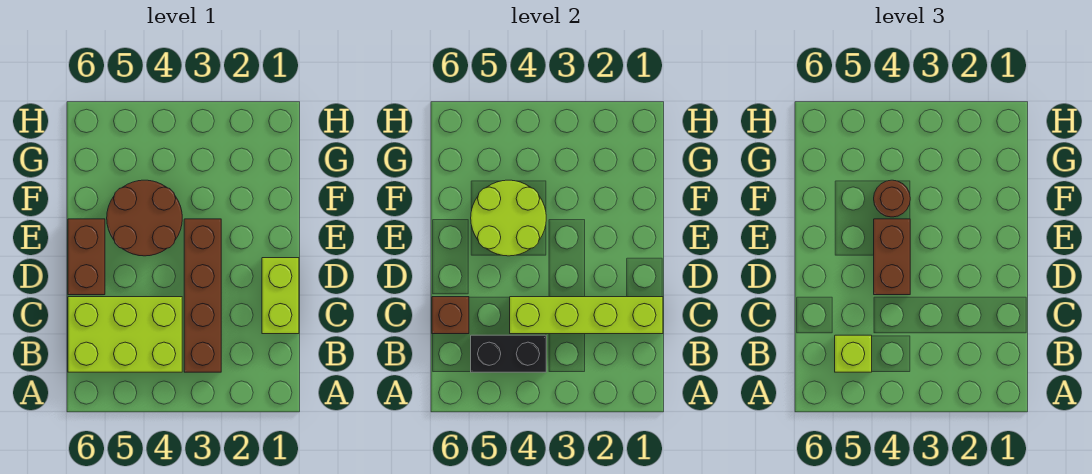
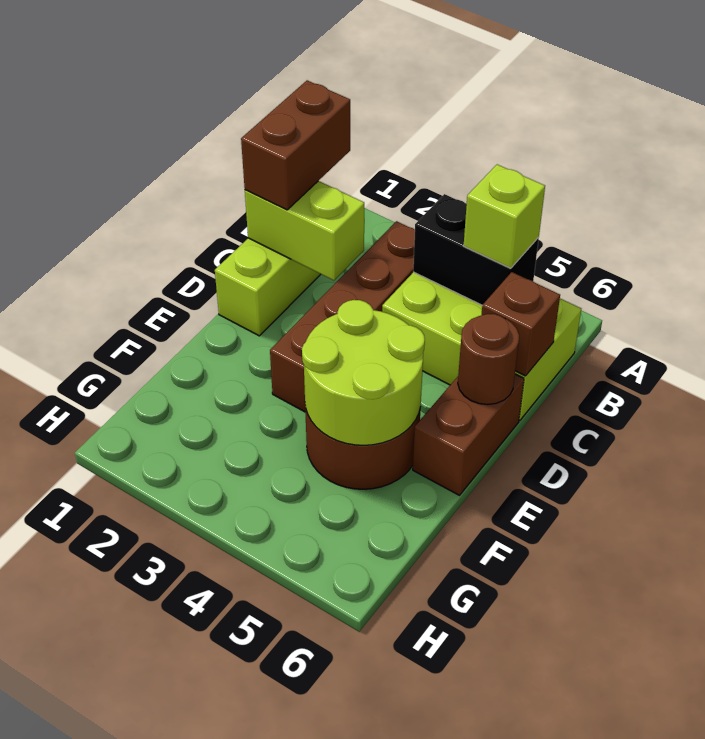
lime brick C1:C4 level 2 -> lime brick C1:C2 level 2
brown brick D4:E4 level 3 -> brown brick B1:C1 level 3
brown round brick F4 level 3 -> brown round brick D6 level 2

